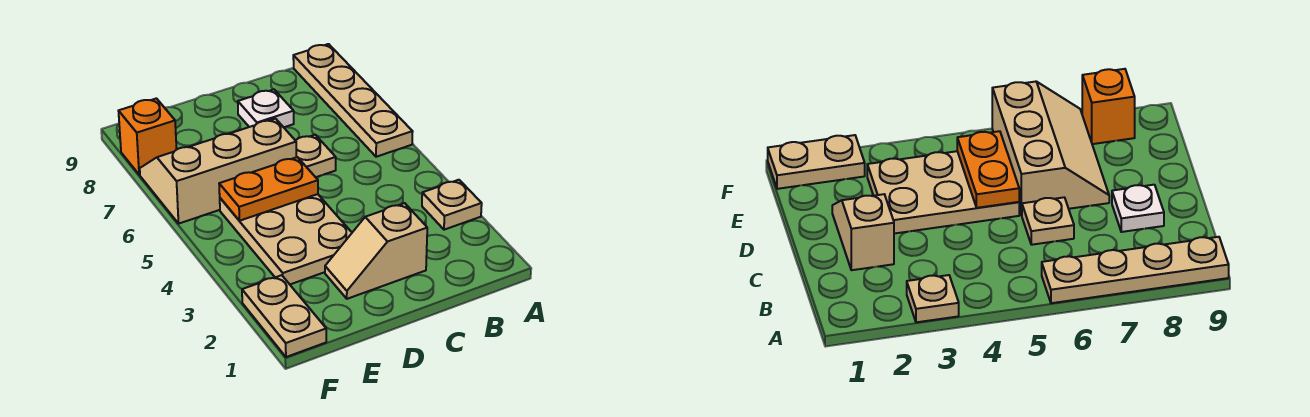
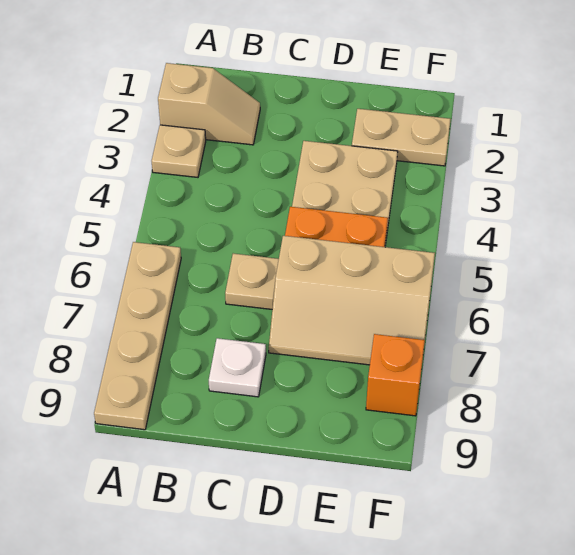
tan slope C2:D2 level 1 top C -> tan slope A2:B2 level 1 top A
tan plate F1:F2 level 1 -> tan plate E2:F2 level 1

